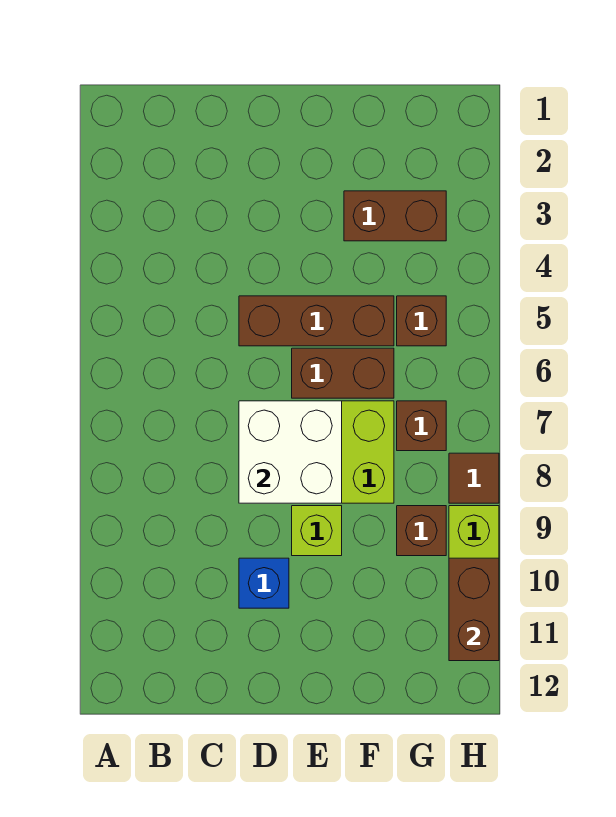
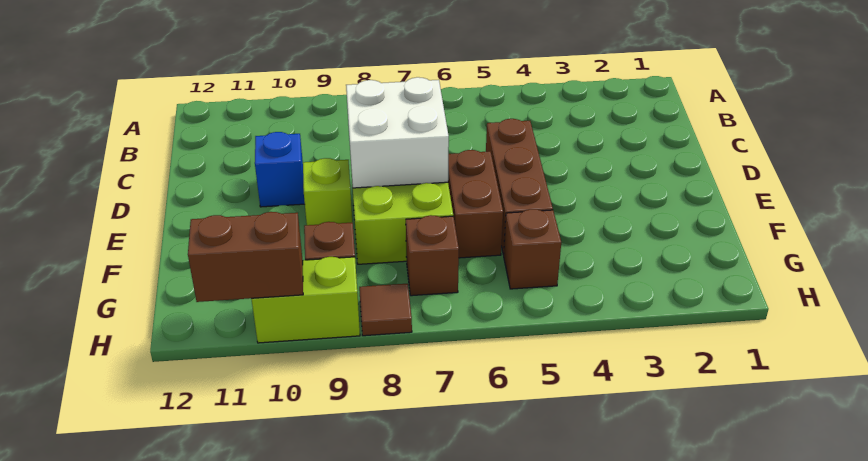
brown brick F3:G3 level 1 -> none

